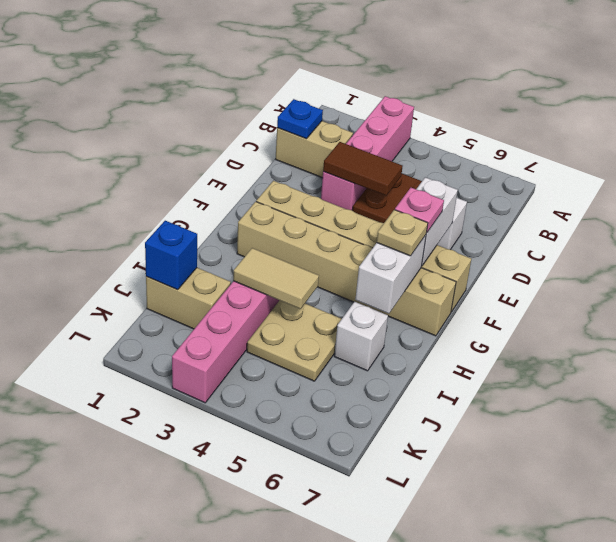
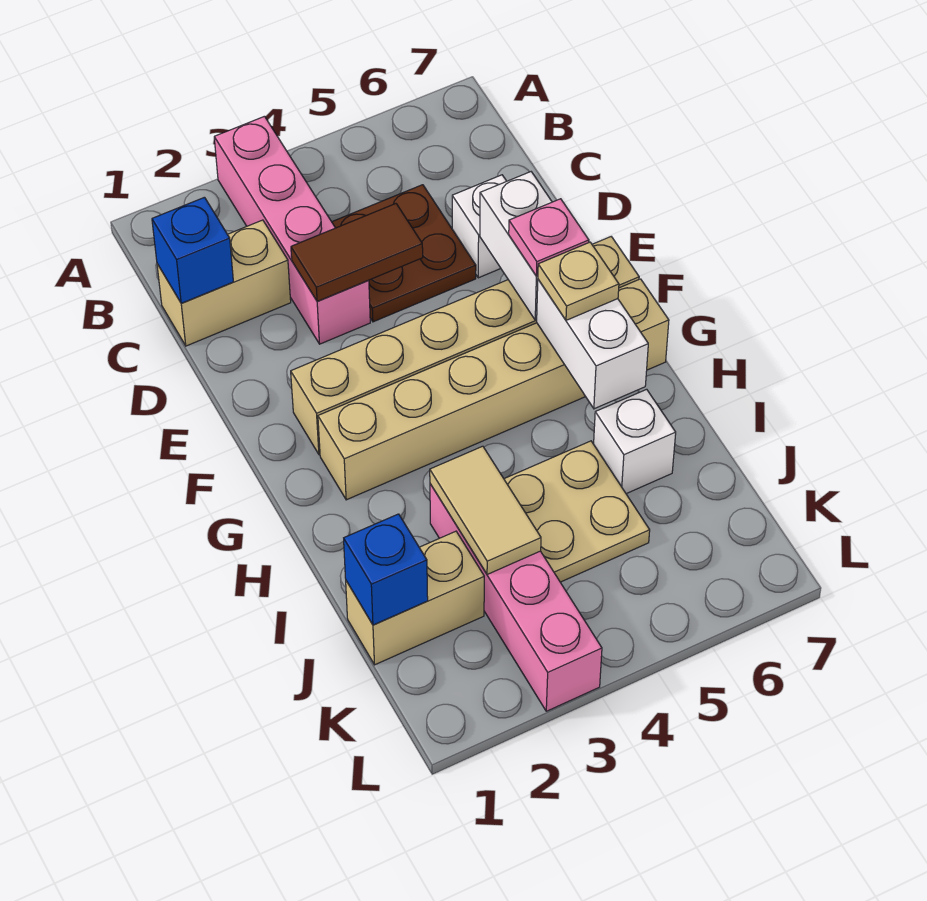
blue plate C1 level 2 -> blue brick C1 level 2
tan tile I3:I4 level 2 -> tan tile I3:J3 level 2

